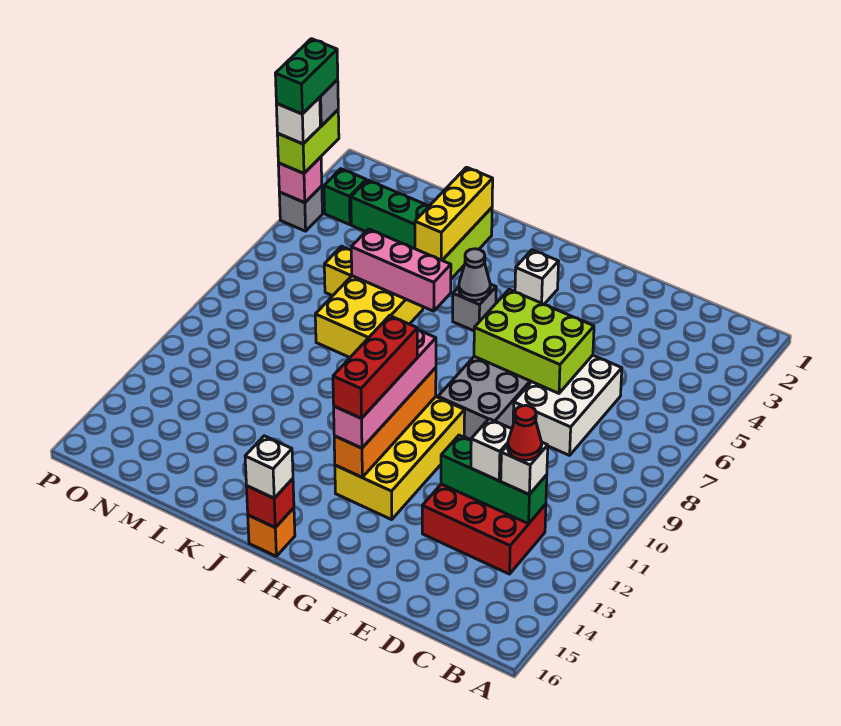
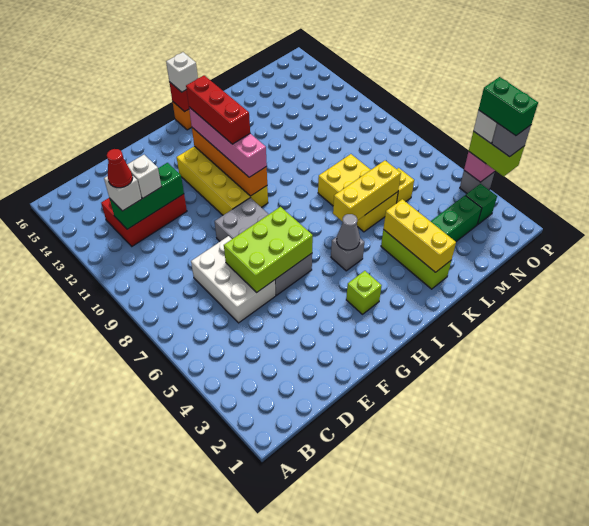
white brick H3 level 1 -> lime brick H3 level 1
pink brick J6:L6 level 2 -> yellow brick J6:L6 level 2

